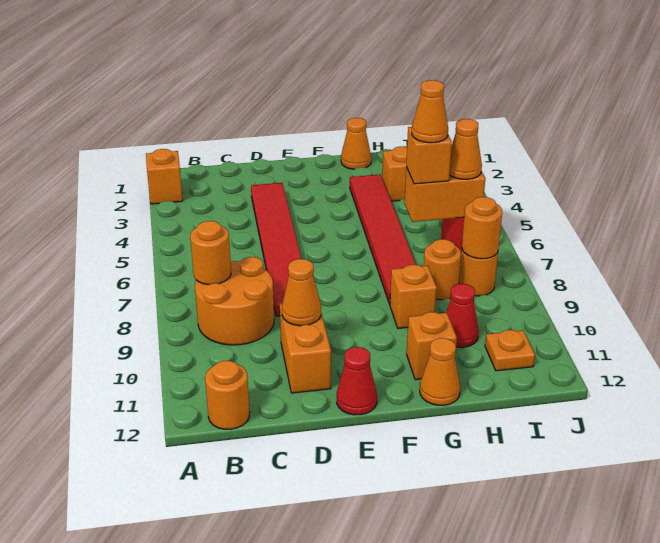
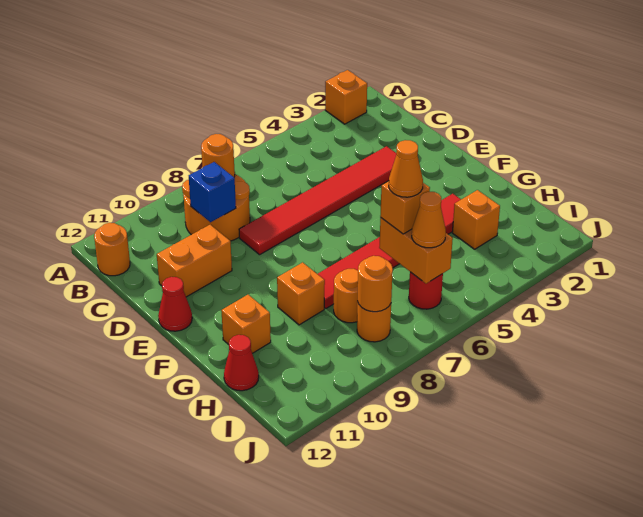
none -> blue brick C9 level 2
orange cone D10 level 2 -> none
orange cone G1 level 1 -> none
orange cone G12 level 1 -> none
red cone H10 level 1 -> red cone H12 level 1
orange plate I11 level 1 -> none

